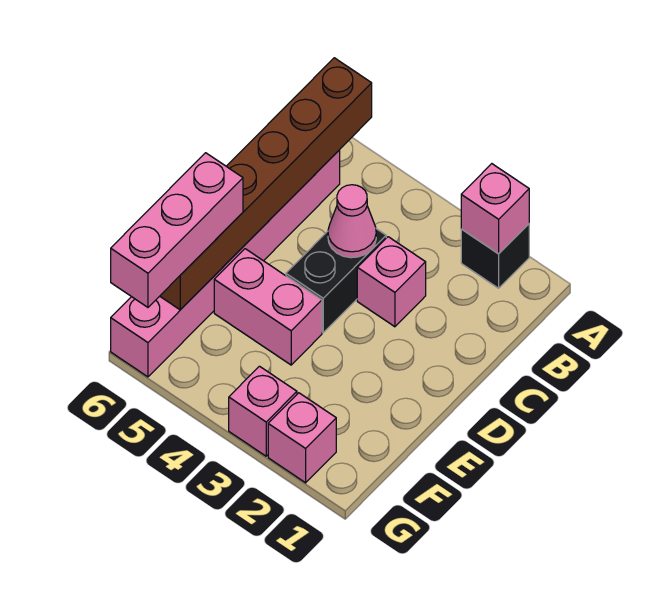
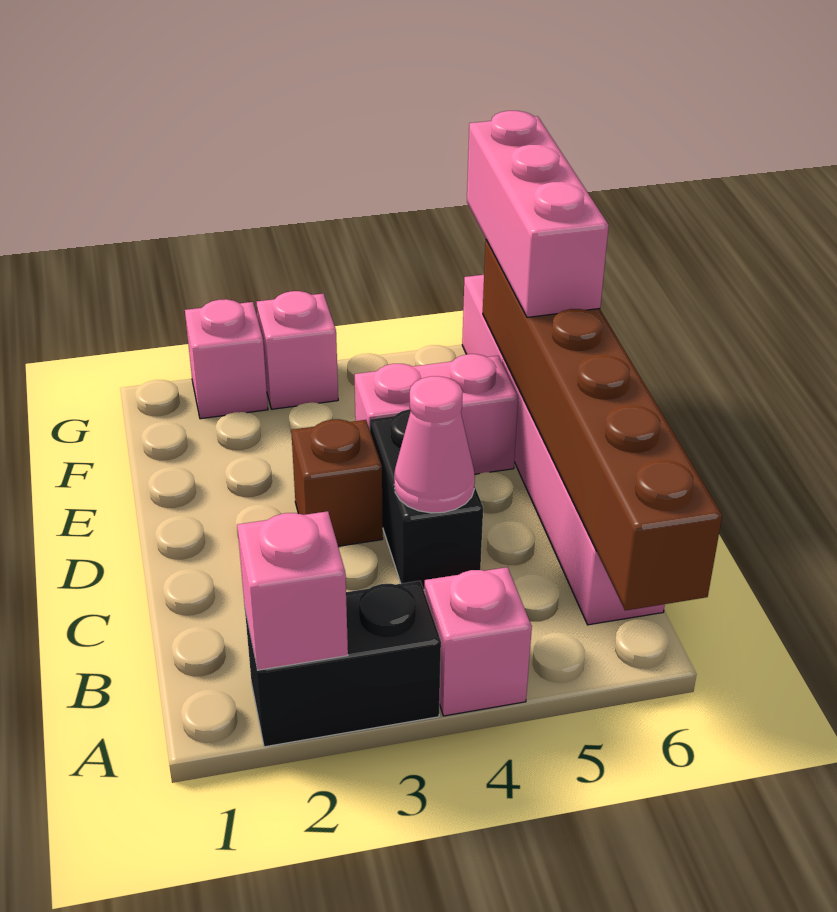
black brick A2 level 1 -> black brick A2:A3 level 1
pink brick C3 level 1 -> pink brick A4 level 1
none -> brown brick D3 level 1

